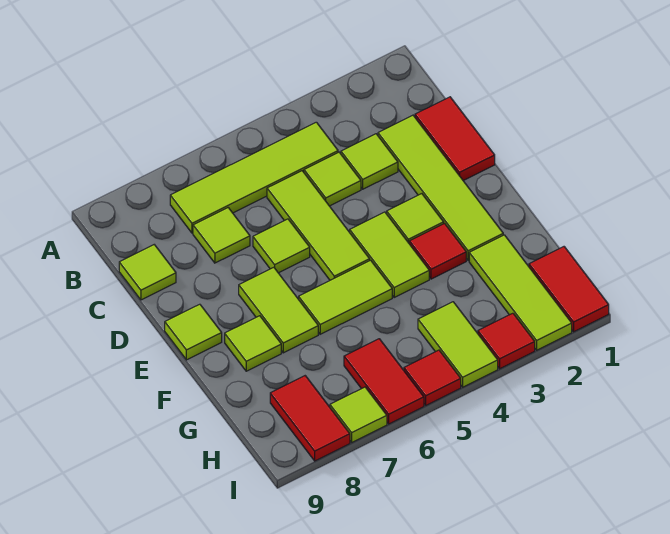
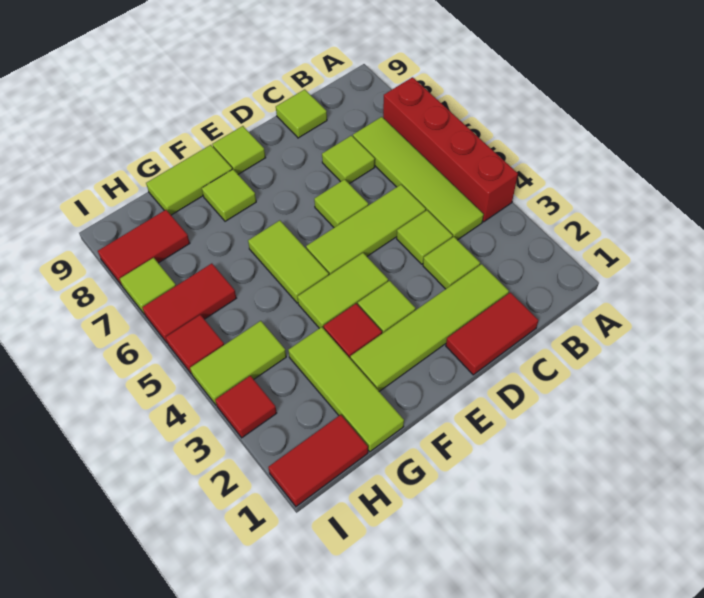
none -> red brick A4:A7 level 1
lime tile E7:F7 level 1 -> lime tile F9:G9 level 1
lime tile G2:I2 level 1 -> lime tile G1:G3 level 1

